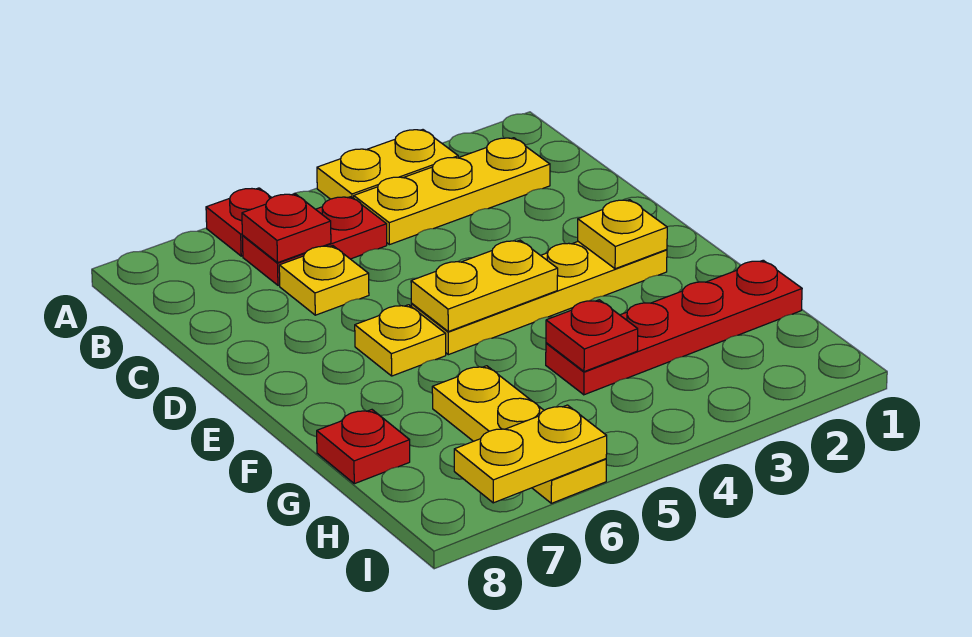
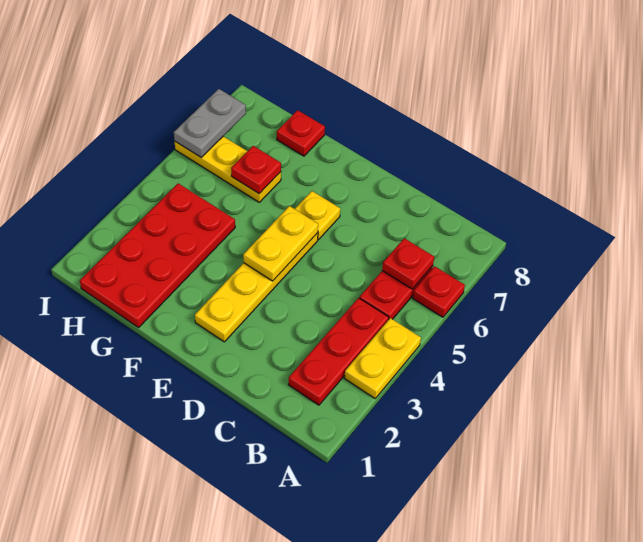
yellow plate B2:B4 level 1 -> red plate B2:B4 level 1
yellow plate C6 level 1 -> none
yellow plate E2 level 2 -> none
red plate G1:G4 level 1 -> red plate G1:H4 level 1
red plate G4 level 2 -> red plate G6 level 2
yellow plate I6:I7 level 2 -> grey plate I6:I7 level 2

